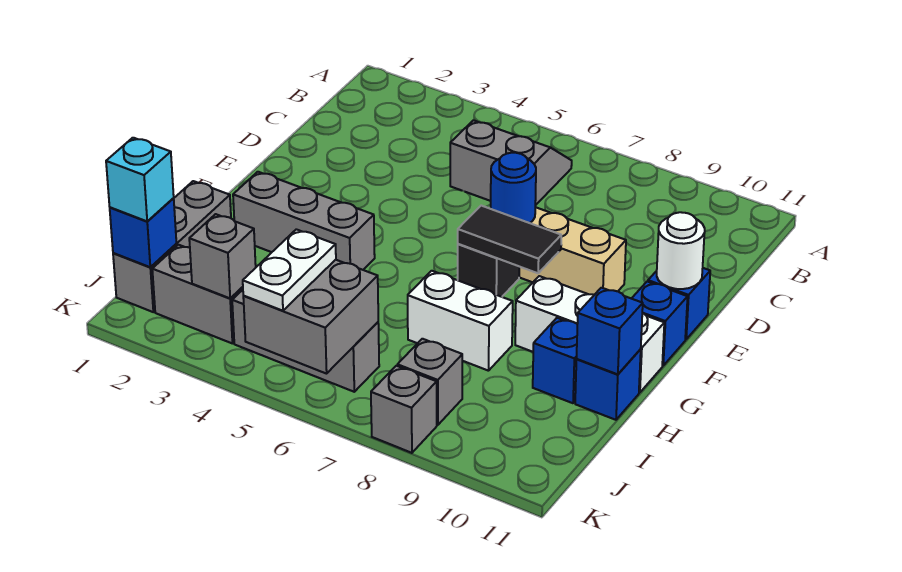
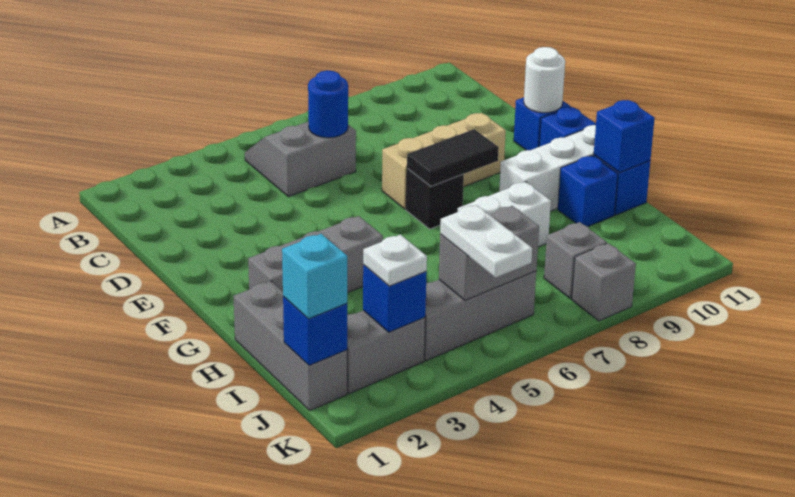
blue round brick E7 level 2 -> blue round brick C6 level 2
grey brick J3 level 2 -> blue brick J3 level 2
none -> white plate J3 level 3
grey brick J5:K6 level 2 -> grey brick J5:J6 level 2

